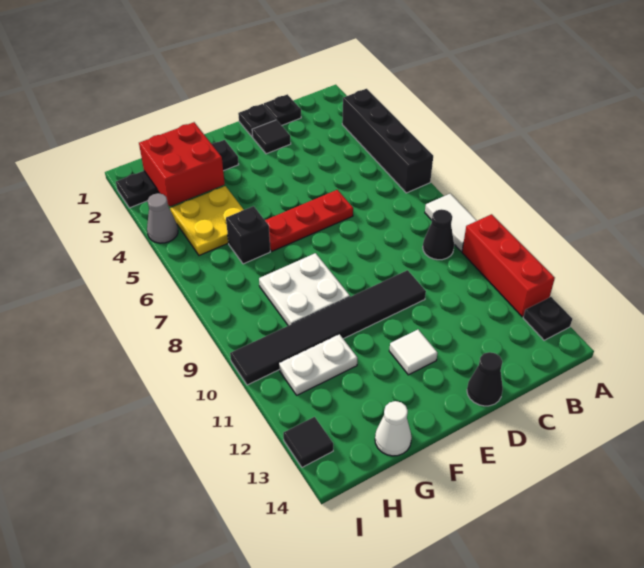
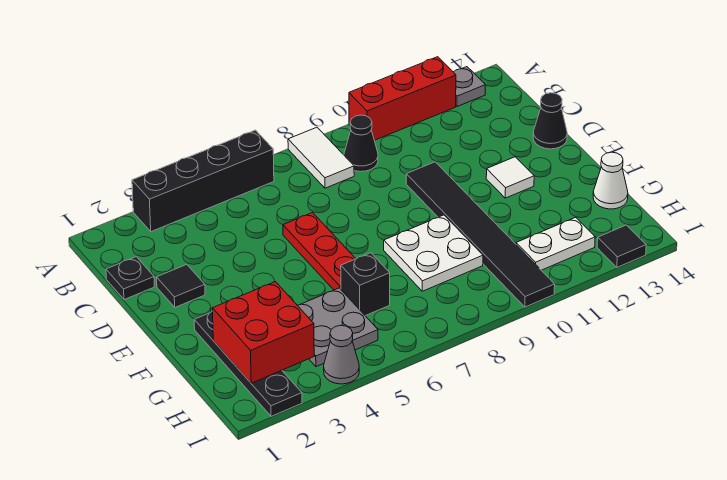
white tile A8:A9 level 1 -> white tile A8:B8 level 1
black plate A13 level 1 -> grey plate A13 level 1
black plate D1 level 1 -> none
yellow plate G4:H5 level 1 -> grey plate G4:H5 level 1
white plate G11:H11 level 1 -> white plate H11:H12 level 1

